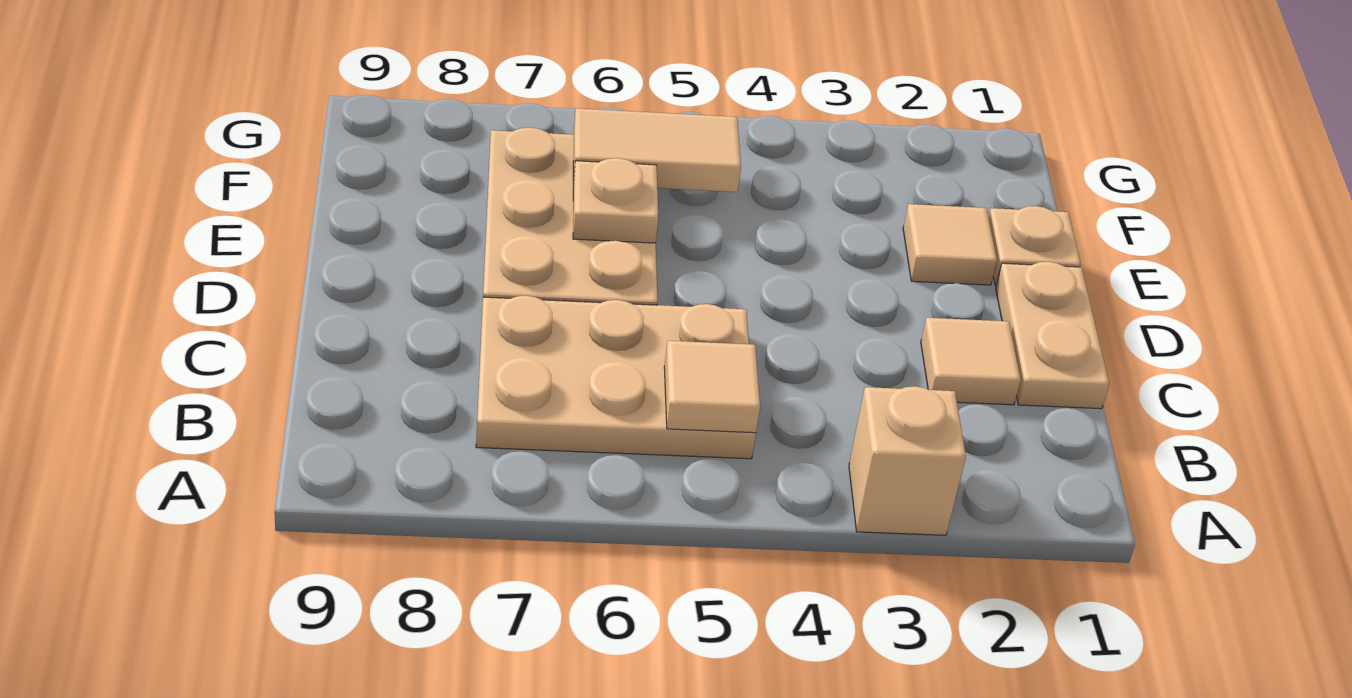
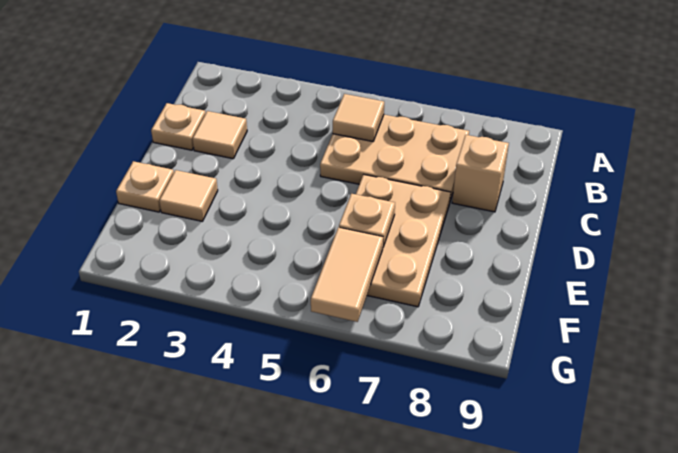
tan brick A3 level 1 -> tan brick C8 level 1
tan plate C1:D1 level 1 -> tan plate C1 level 1
tan tile F5:F6 level 2 -> tan tile F6:G6 level 2

